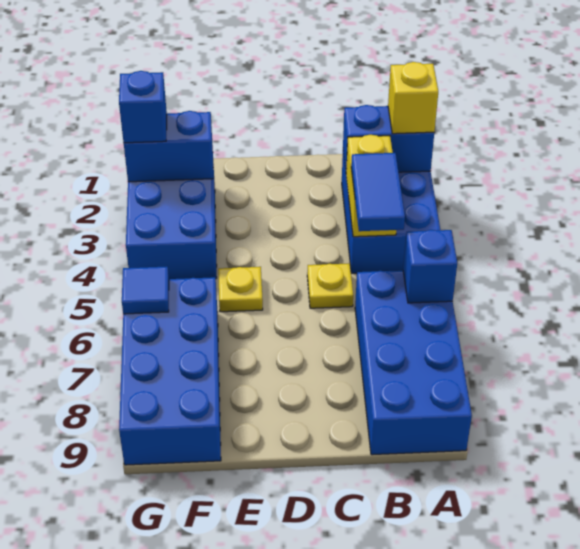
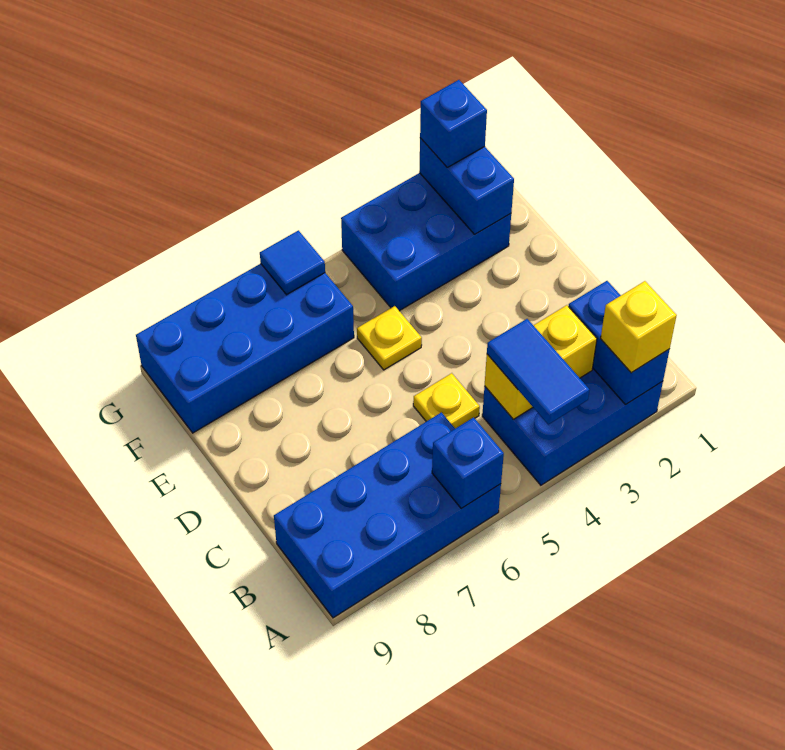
blue tile B4:B5 level 3 -> blue tile A4:B4 level 3

